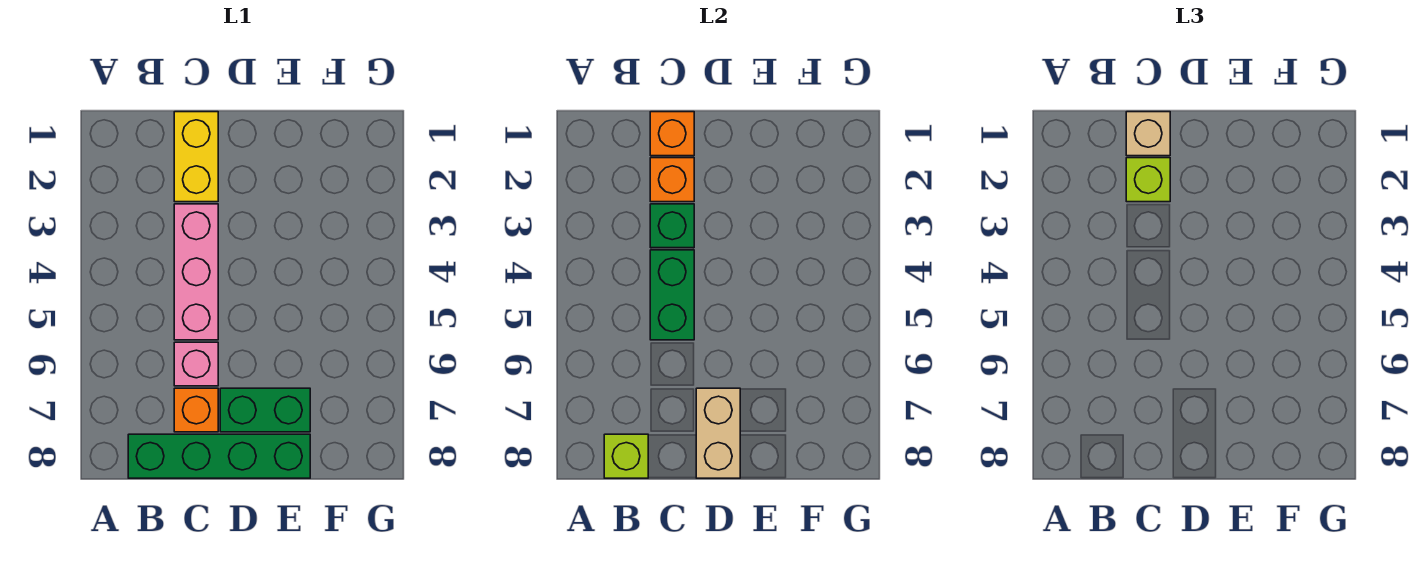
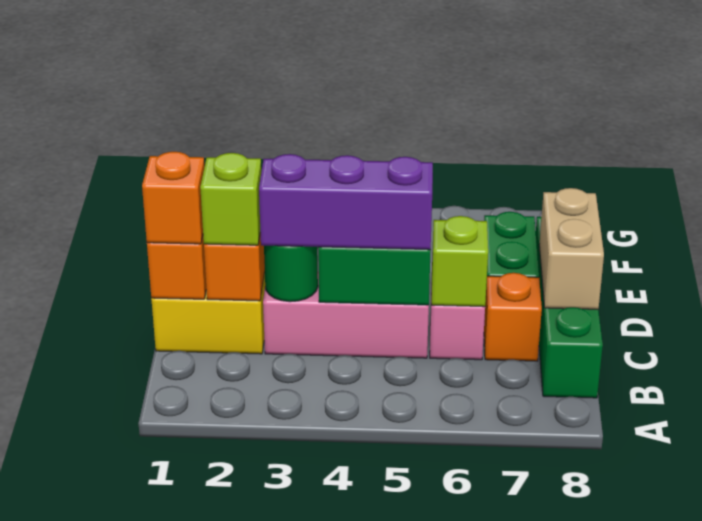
lime brick B8 level 2 -> lime brick C6 level 2
tan brick C1 level 3 -> orange brick C1 level 3
green brick C3 level 2 -> green round brick C3 level 2
none -> purple brick C3:C5 level 3
tan brick D7:D8 level 2 -> tan brick C8:D8 level 2

